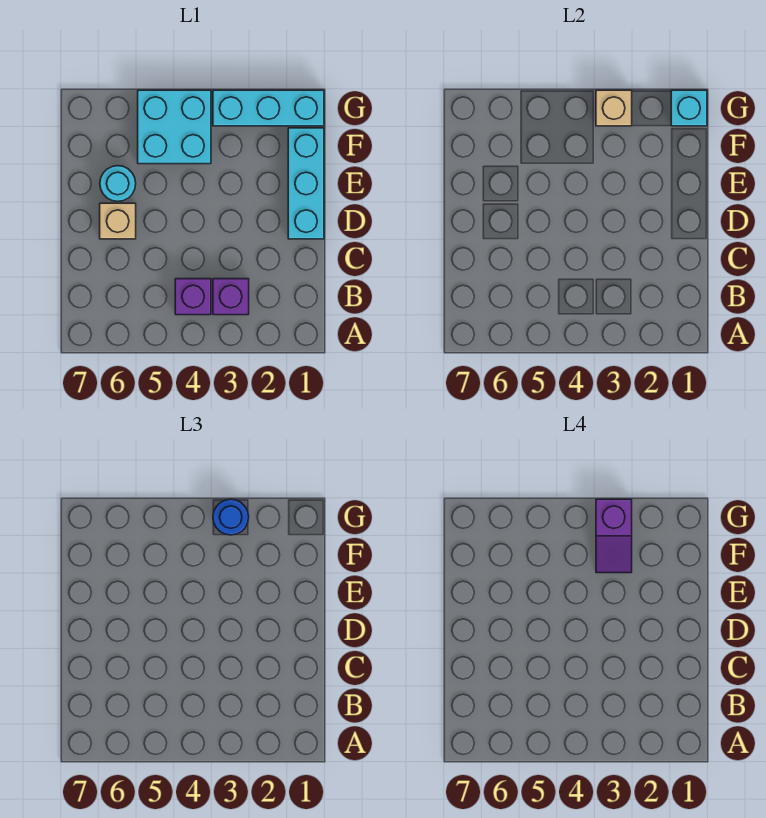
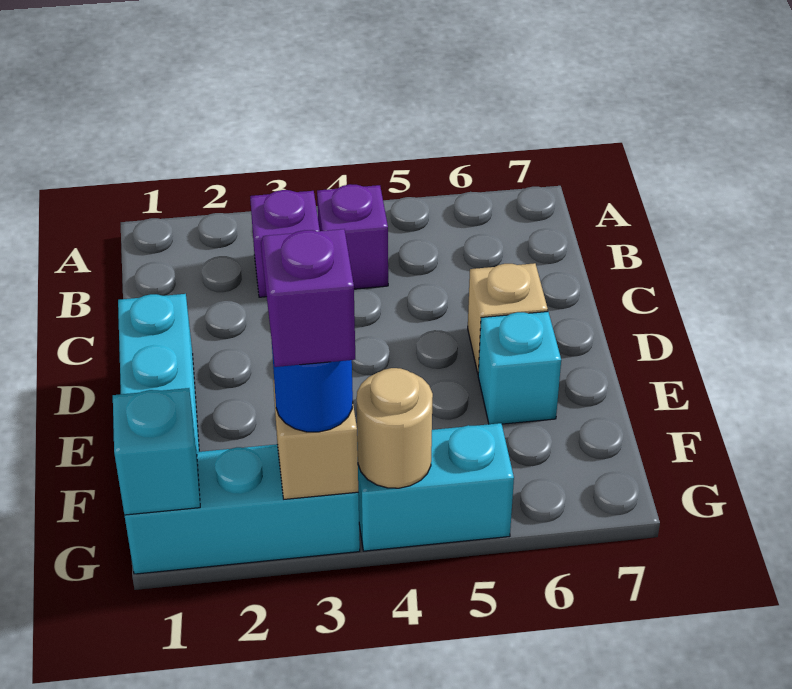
cyan round brick E6 level 1 -> cyan brick E6 level 1
cyan brick F4:G5 level 1 -> cyan brick G4:G5 level 1
none -> tan round brick G4 level 2

